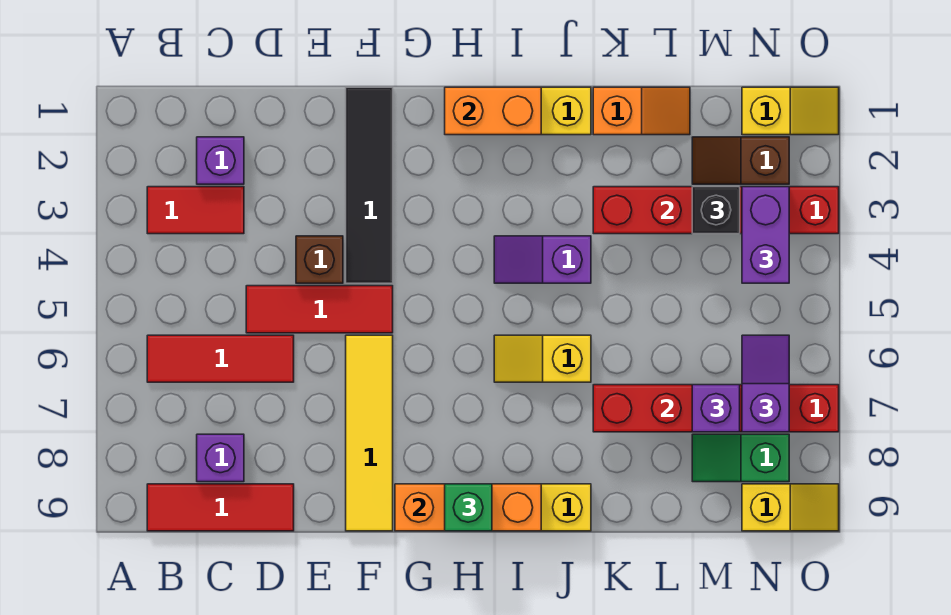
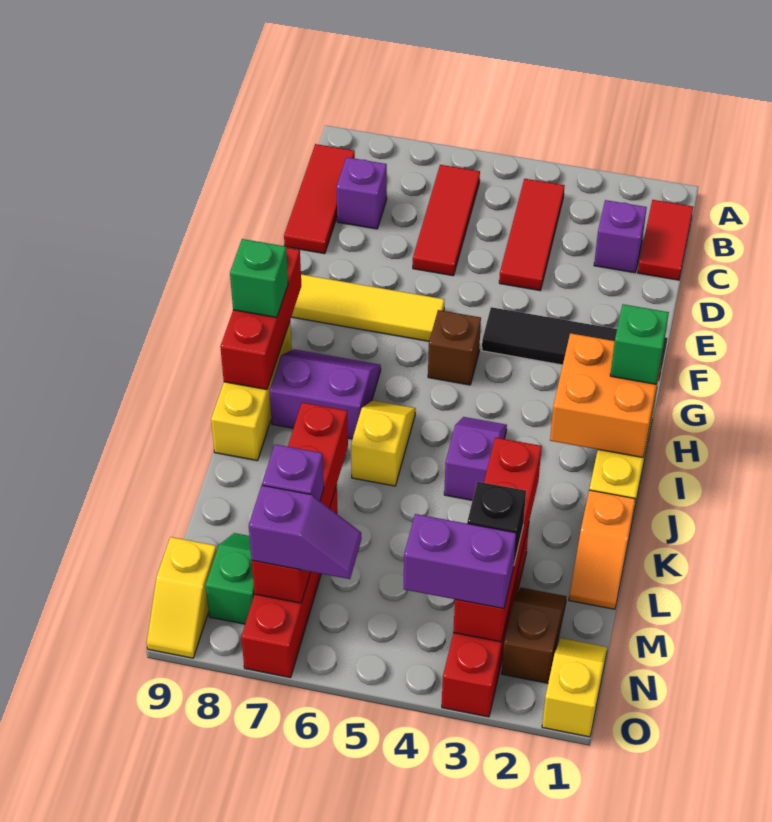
red tile B3:C3 level 1 -> red tile B1:C1 level 1
red tile D5:F5 level 1 -> red tile B4:D4 level 1
brown brick E4 level 1 -> brown brick G5 level 1
orange brick G9:I9 level 2 -> red brick G9:I9 level 2
orange brick H1:I1 level 2 -> orange brick H1:I2 level 2
none -> green brick H1 level 3
none -> purple slope H7:I8 level 1 top I
yellow slope N1:O1 level 1 top N -> yellow slope N1:O1 level 1 top O

